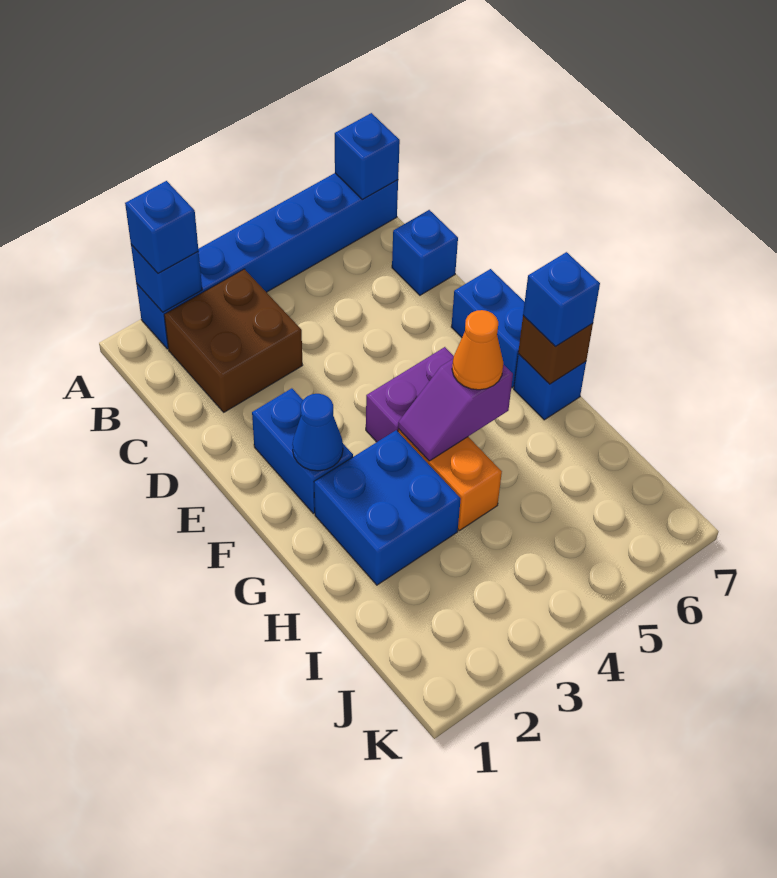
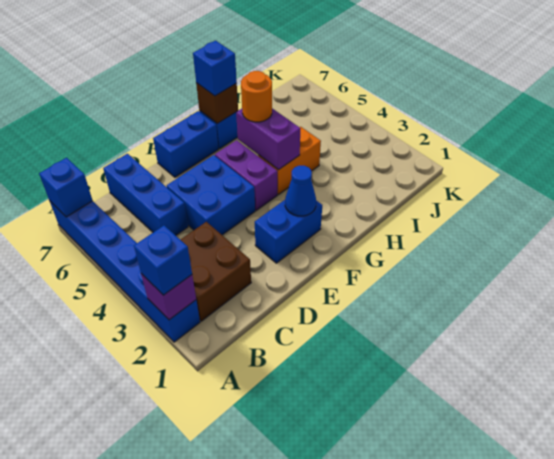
blue brick A2 level 2 -> purple brick A2 level 2
blue brick C7 level 1 -> blue brick C5:C7 level 1
blue brick G2:H3 level 1 -> blue brick D4:E5 level 1
purple slope G4:G5 level 2 top 5 -> purple brick G4:G5 level 2
orange cone G5 level 3 -> orange round brick G5 level 3

